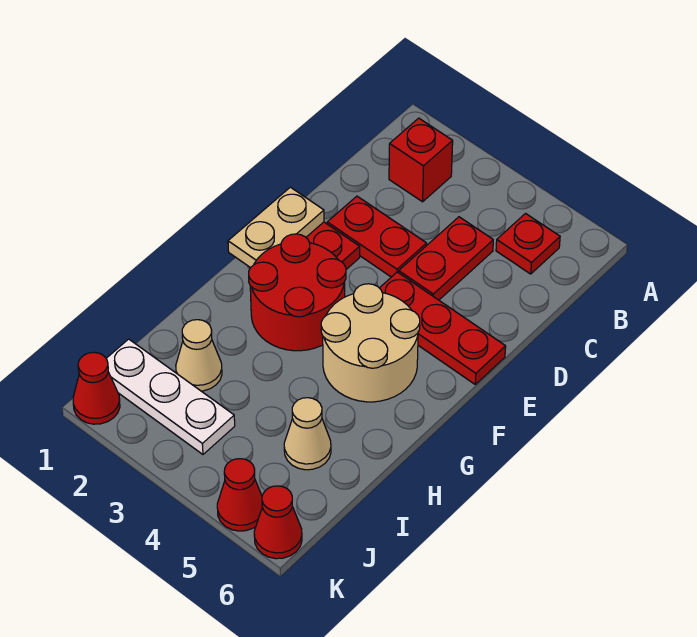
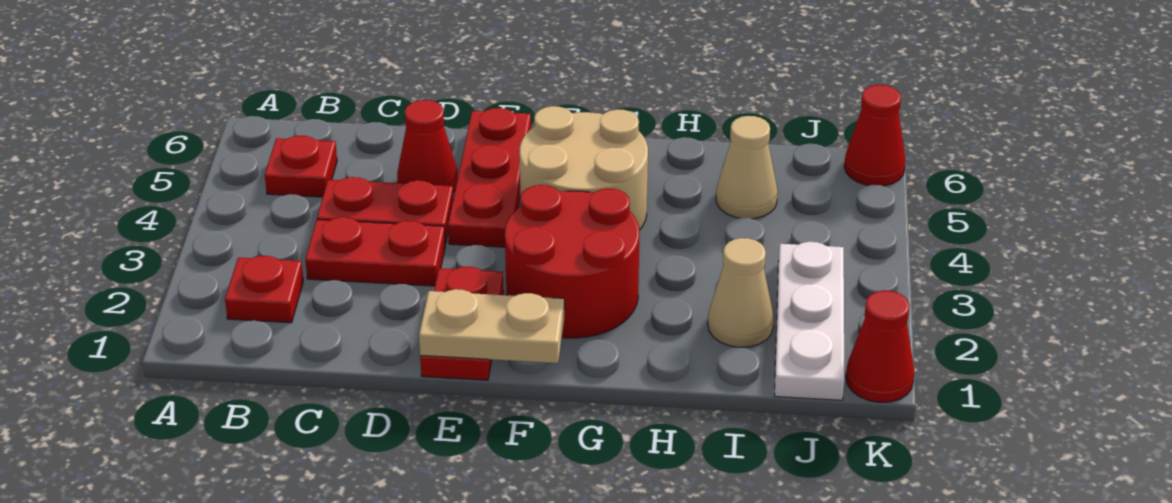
red brick B2 level 1 -> red plate B2 level 1
red plate D2:D3 level 1 -> red plate C3:D3 level 1
red cone K5 level 1 -> red cone D5 level 1

